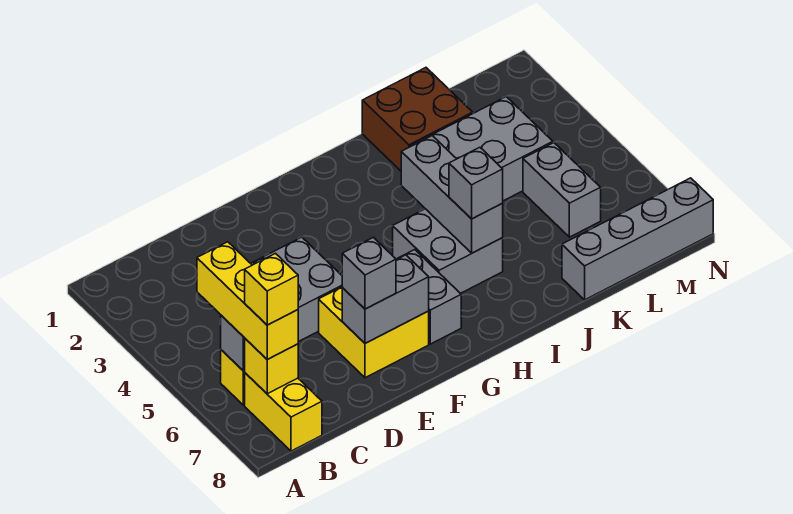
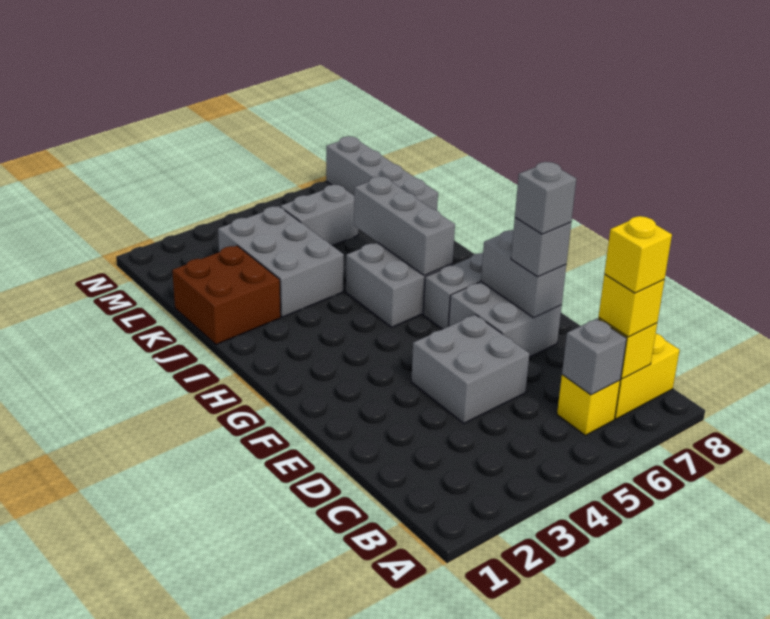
yellow brick B5:B7 level 3 -> yellow brick B7 level 3
yellow brick E6:F7 level 1 -> grey brick E6:F7 level 1
grey brick I4:I6 level 2 -> grey brick H6:J6 level 2
grey brick I6 level 3 -> grey brick E7 level 4

